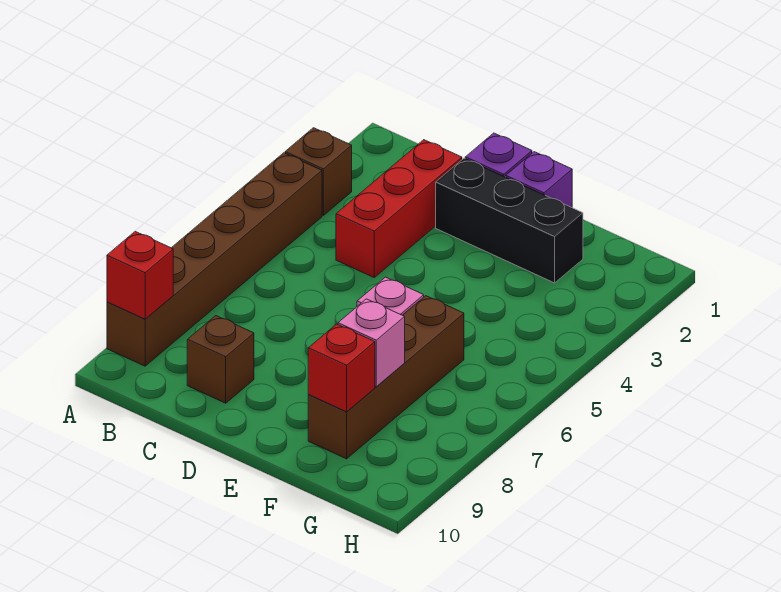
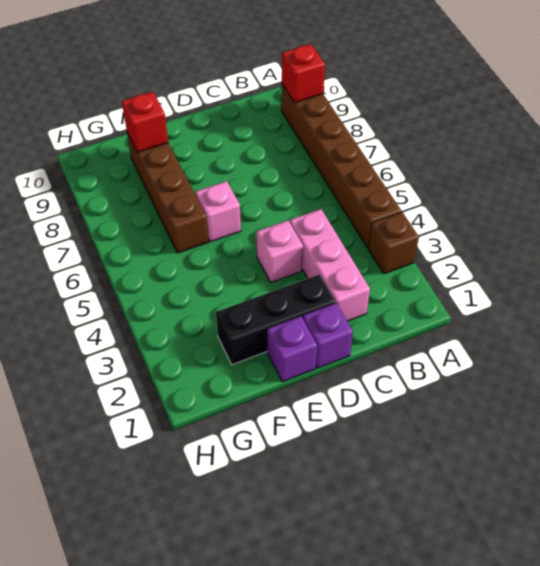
red brick C2:C4 level 1 -> pink brick C2:C4 level 1
brown brick C9 level 1 -> none
pink brick F8 level 2 -> pink brick D4 level 1

